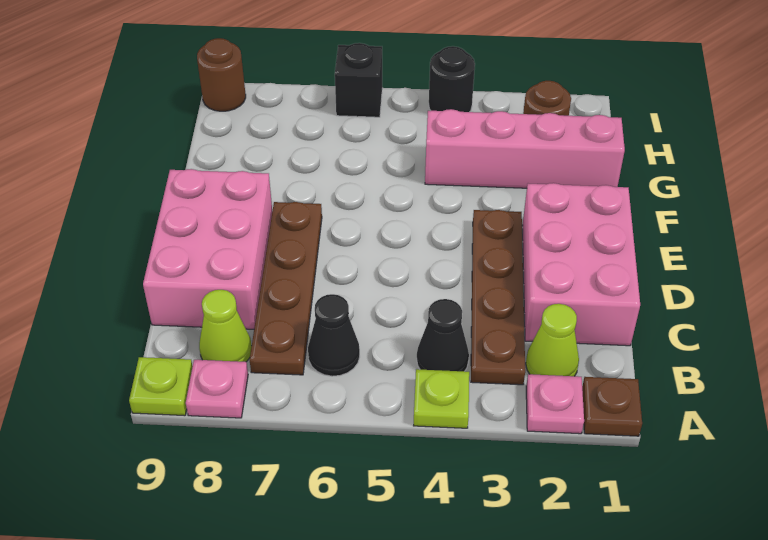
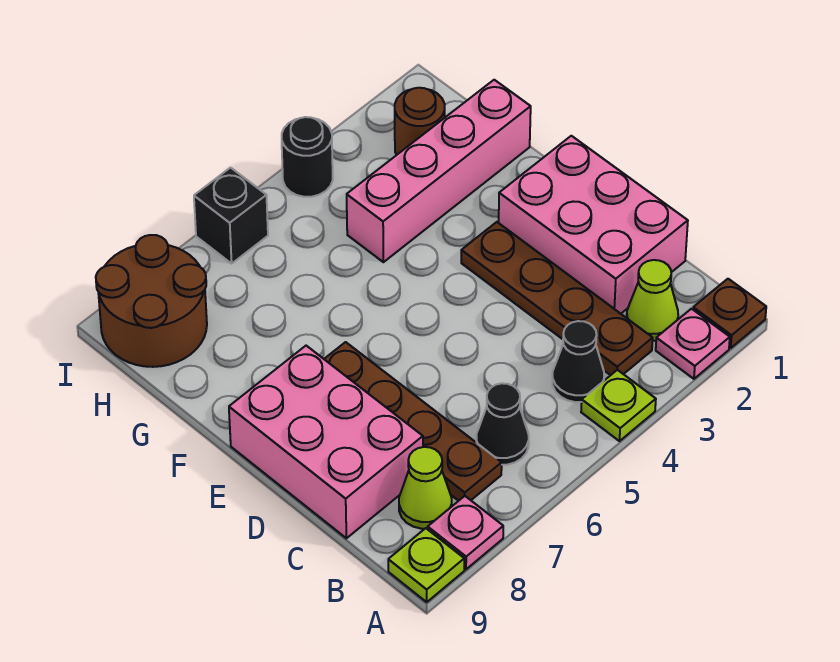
brown round brick I9 level 1 -> brown round brick H8:I9 level 1

